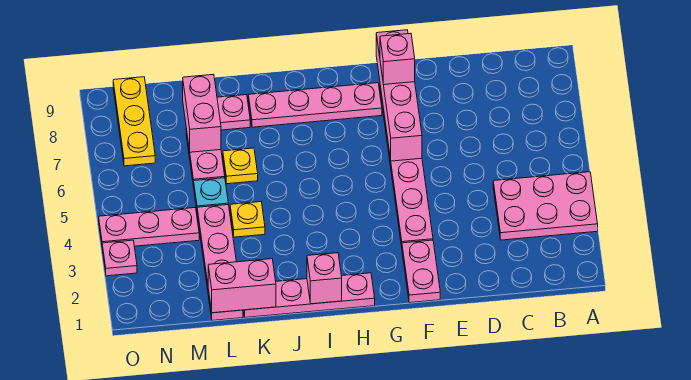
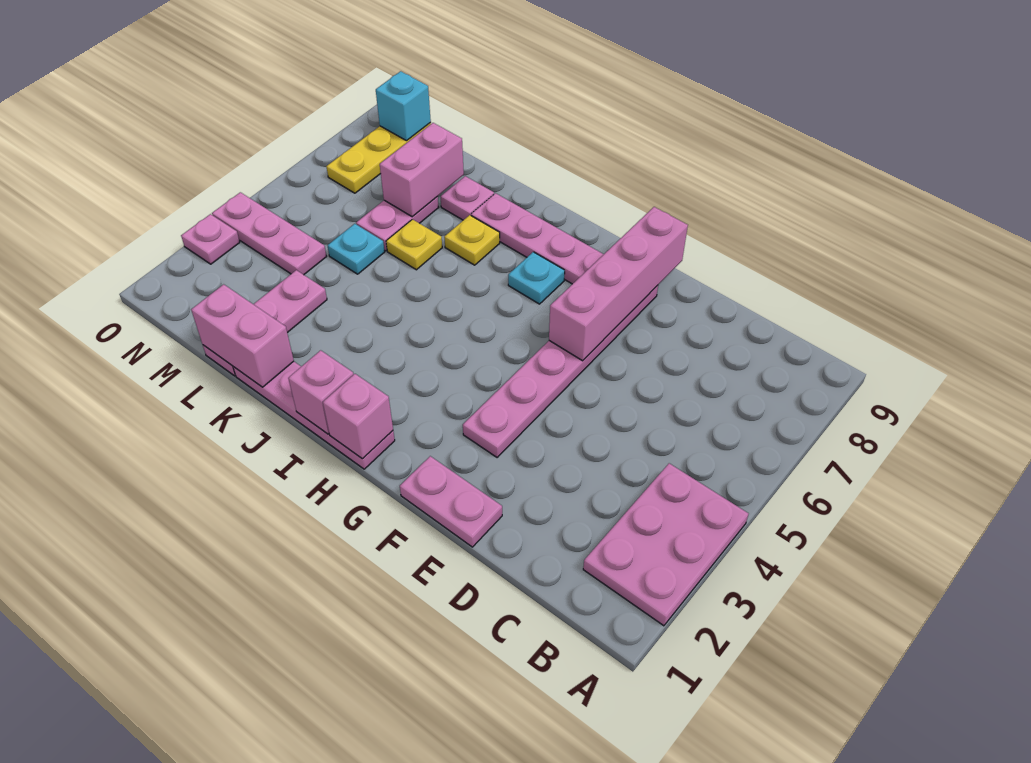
pink plate A3:C4 level 1 -> pink plate A2:B4 level 1
pink plate F1:F2 level 1 -> pink plate E1:F1 level 1
pink brick F8 level 3 -> pink brick H1 level 2
none -> cyan plate H7 level 1
yellow plate K4 level 1 -> yellow plate J7 level 1
pink plate L1:L4 level 1 -> pink plate L1:L3 level 1
none -> cyan brick N9 level 2

